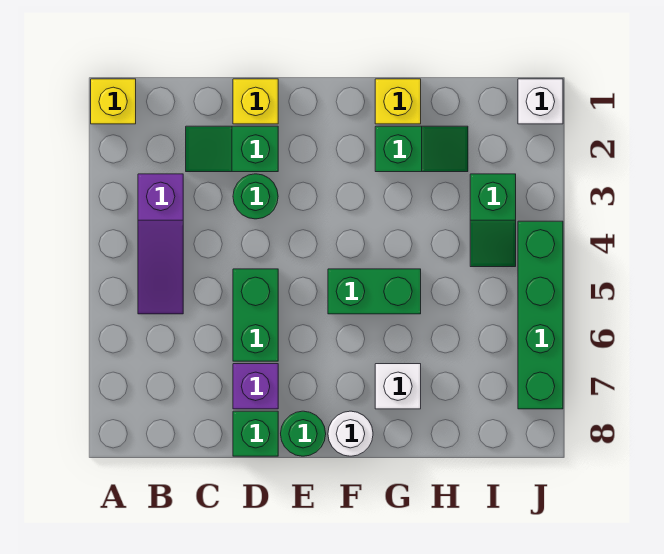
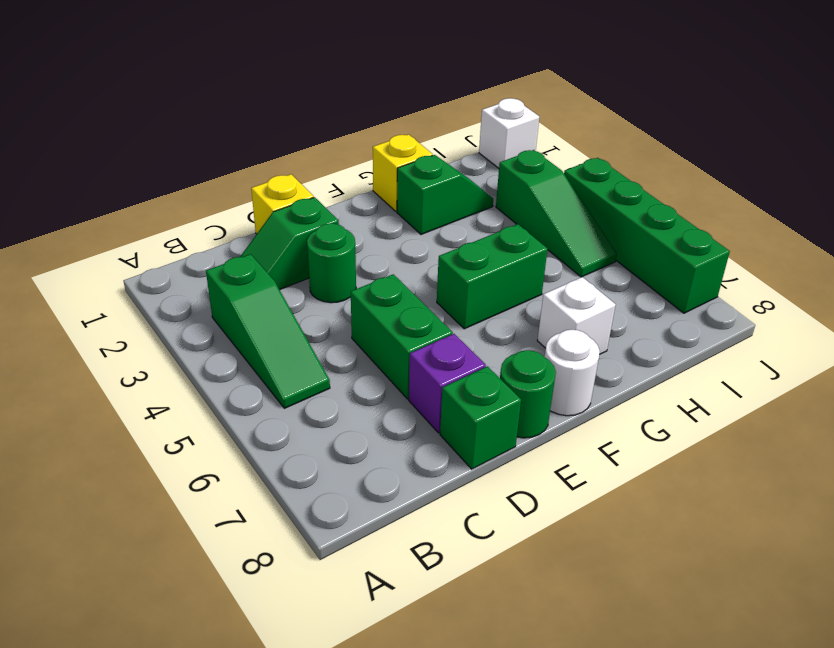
yellow brick A1 level 1 -> none
purple slope B3:B5 level 1 top 3 -> green slope B3:B5 level 1 top 3
green slope I3:I4 level 1 top 3 -> green slope I3:I5 level 1 top 3

